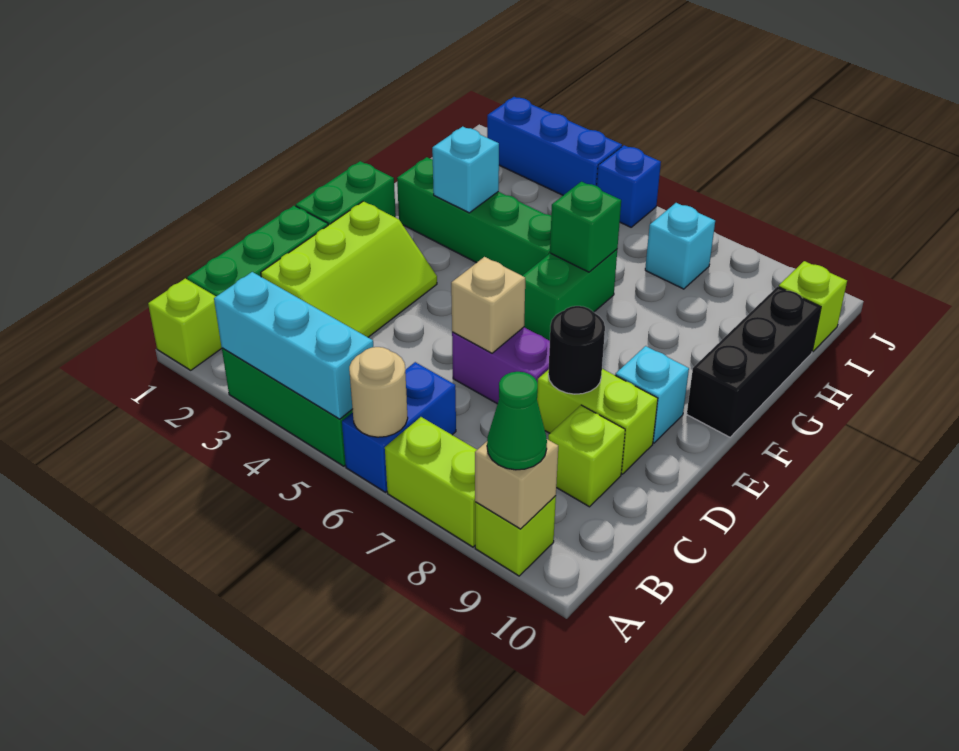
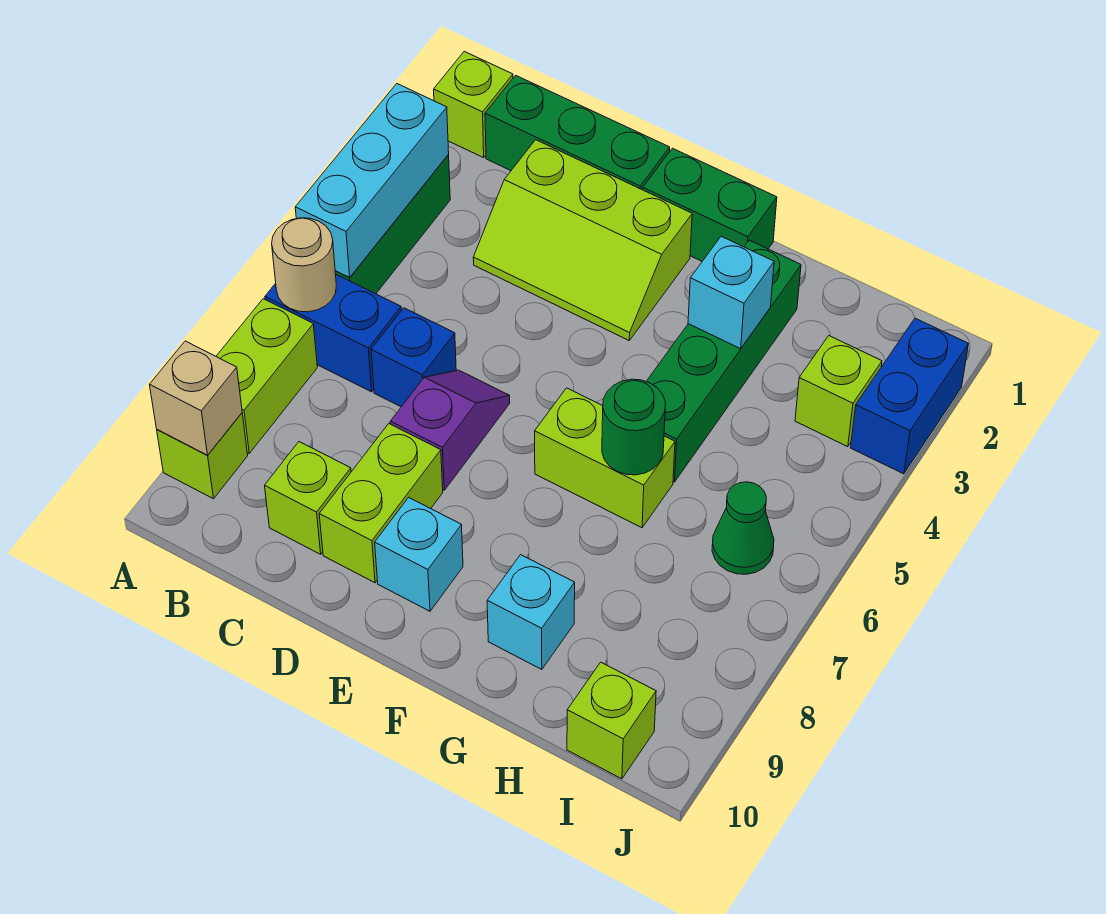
green cone A9 level 3 -> green cone I6 level 1
purple brick D6:D7 level 1 -> purple slope D6:D7 level 1 top 7
tan brick D6 level 2 -> none
black round brick D8 level 2 -> none
green brick F6:G6 level 1 -> lime brick F6:G6 level 1
black brick F10:H10 level 1 -> none
green brick G6 level 2 -> green round brick G6 level 2
none -> lime brick I3 level 1
cyan brick I7 level 1 -> cyan brick G9 level 1
blue brick J2:J4 level 1 -> blue brick J2:J3 level 1
blue brick J5 level 1 -> blue brick C6 level 1

